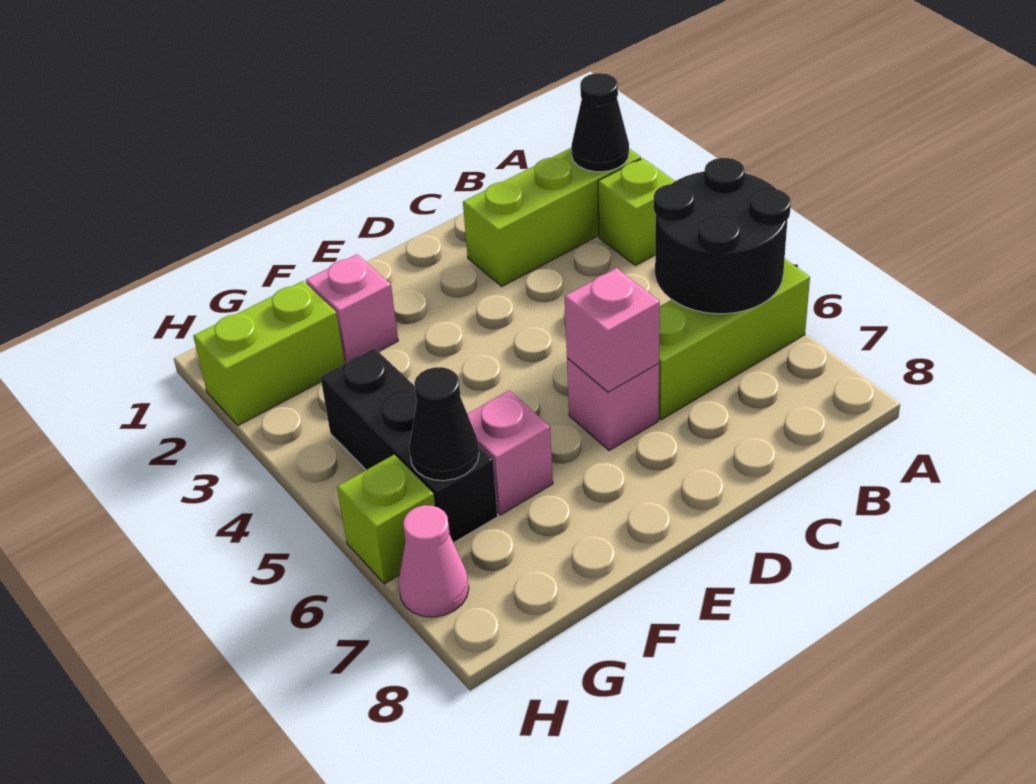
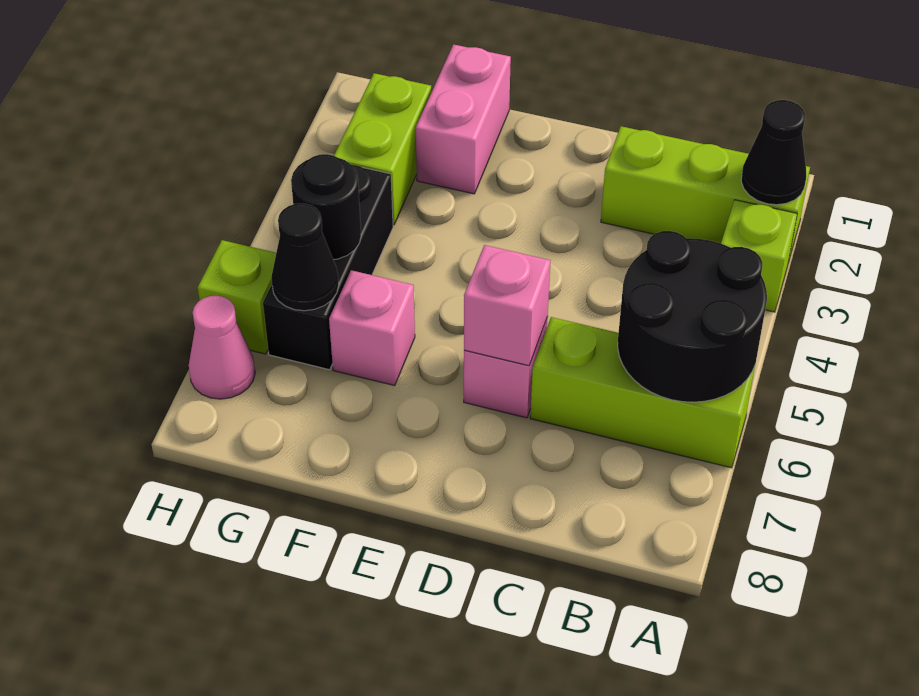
pink brick F2 level 1 -> pink brick F1:F2 level 1
lime brick G2:H2 level 1 -> lime brick G2:G3 level 1
none -> black round brick G5 level 2

